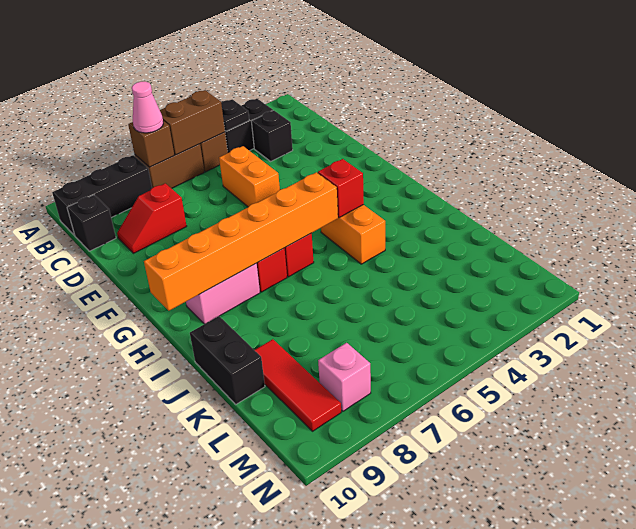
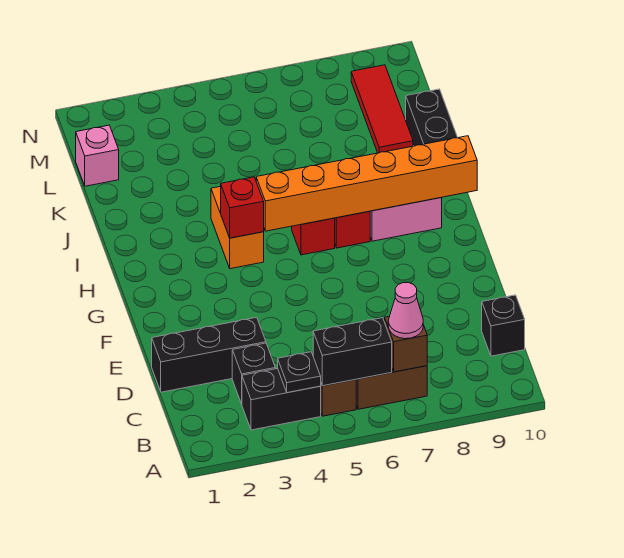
brown brick B5:B6 level 2 -> black brick B5:B6 level 2
black brick B8:B10 level 1 -> black brick D1:D3 level 1
orange brick D5:E5 level 1 -> none
red slope D8:D9 level 1 top 8 -> none
pink brick M8 level 1 -> pink brick L1 level 1

